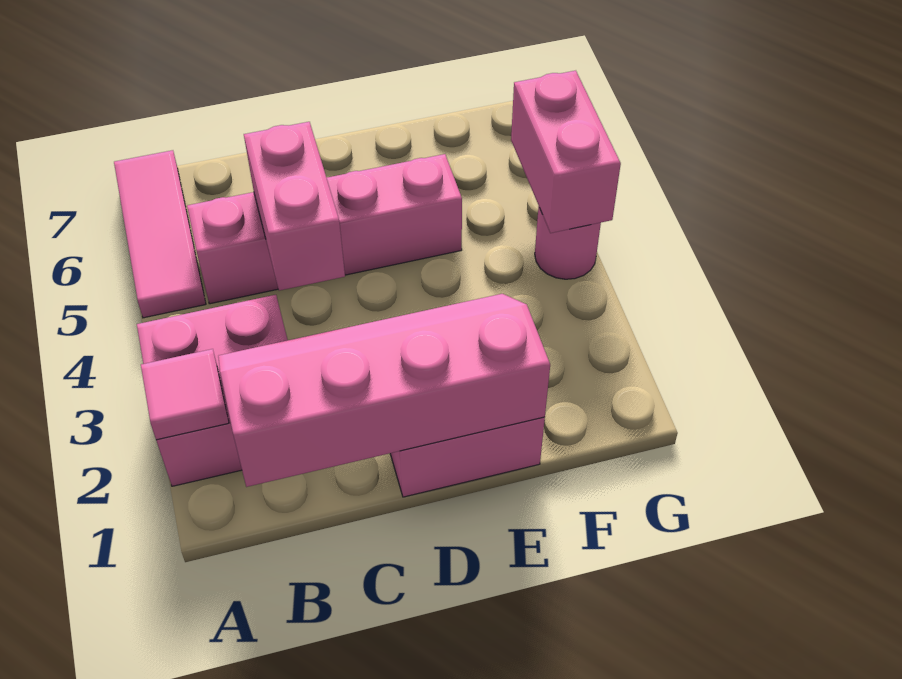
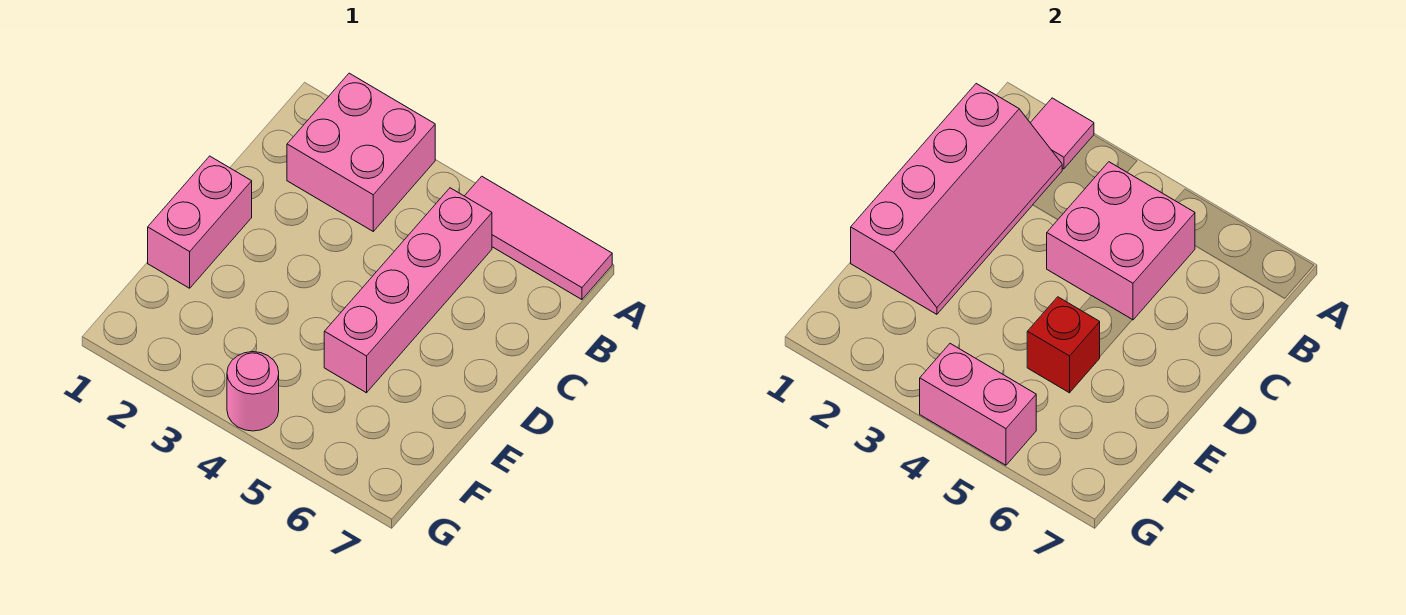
pink brick C4:C5 level 2 -> pink brick B4:C5 level 2
none -> red brick E5 level 2

